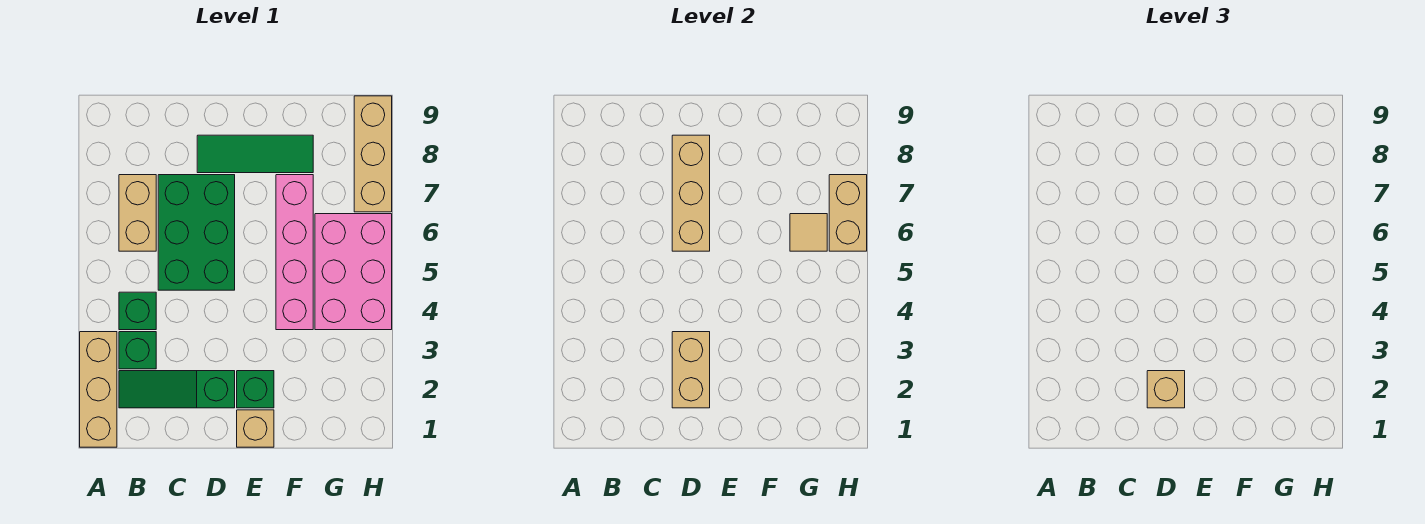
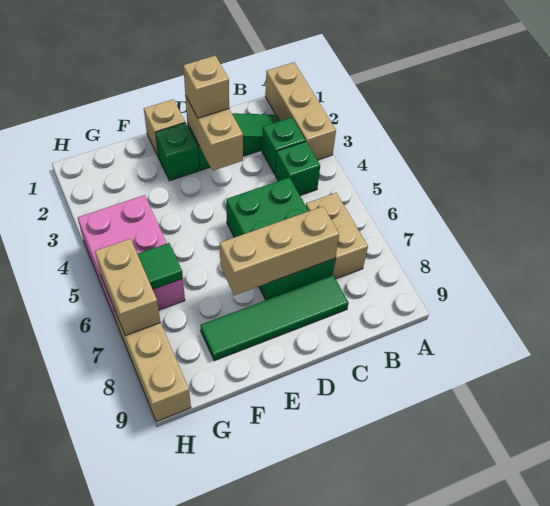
tan brick D6:D8 level 2 -> tan brick C7:E7 level 2
green tile D8:F8 level 1 -> green tile C8:F8 level 1
pink brick F4:F7 level 1 -> none
tan tile G6 level 2 -> green tile G6 level 2

